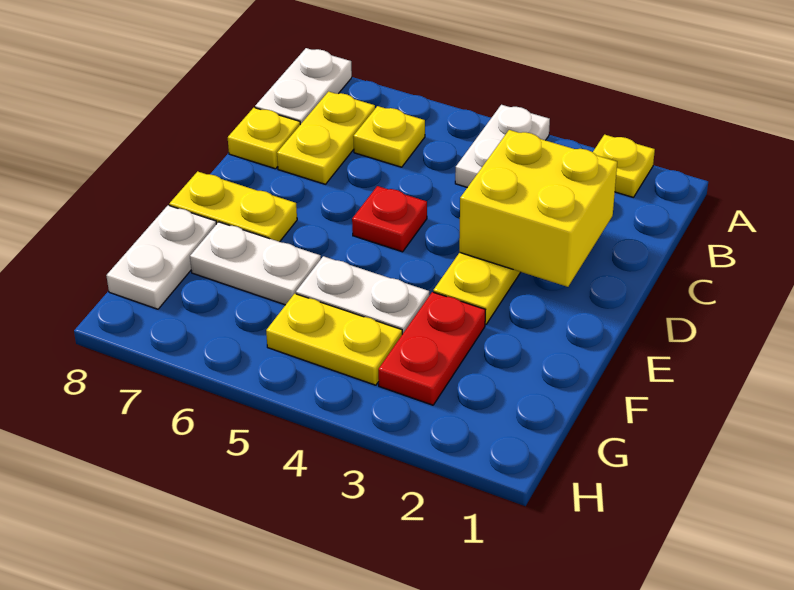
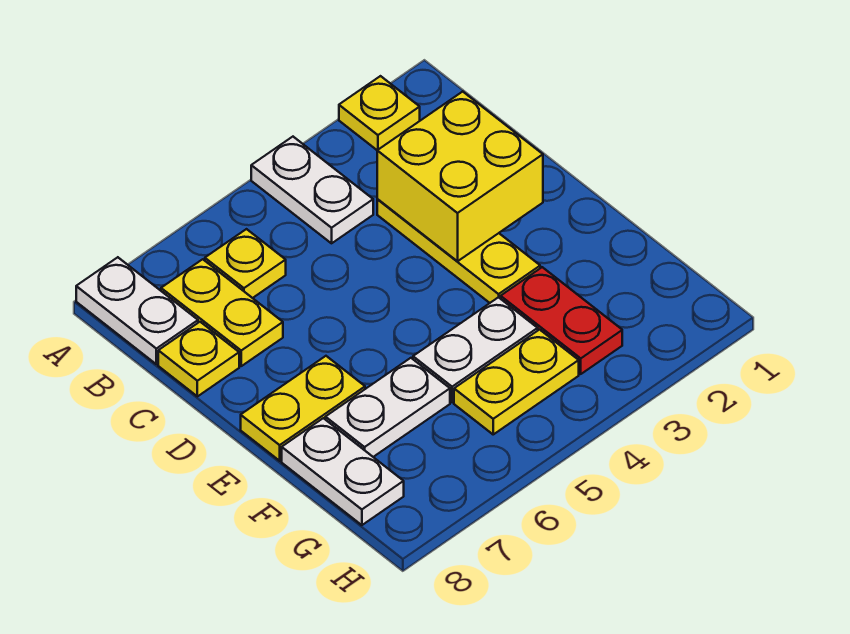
red plate D5 level 1 -> none

